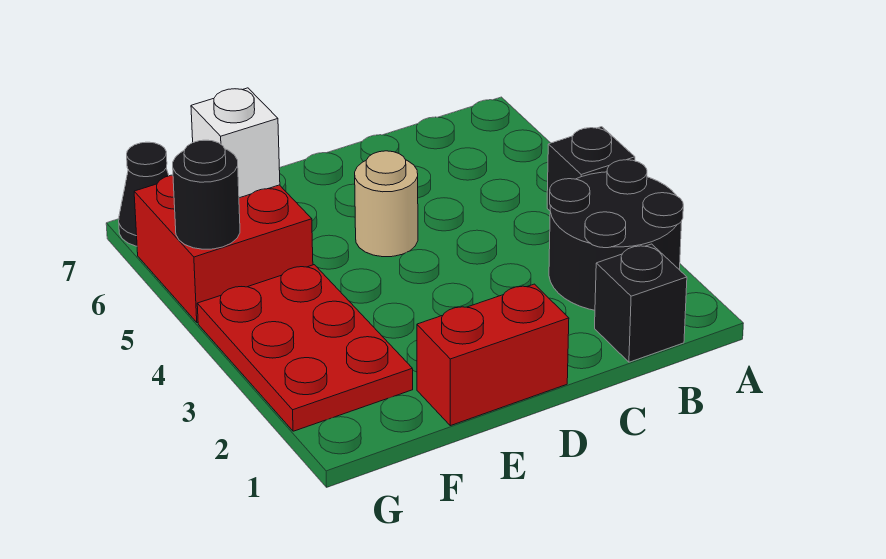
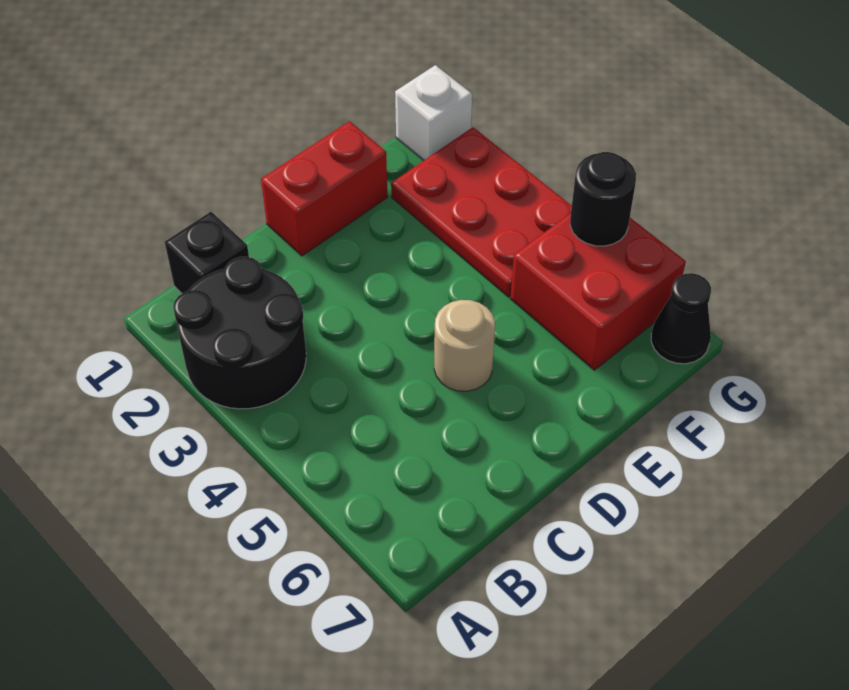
black brick A4 level 1 -> none
white brick F6 level 2 -> white brick G1 level 1

